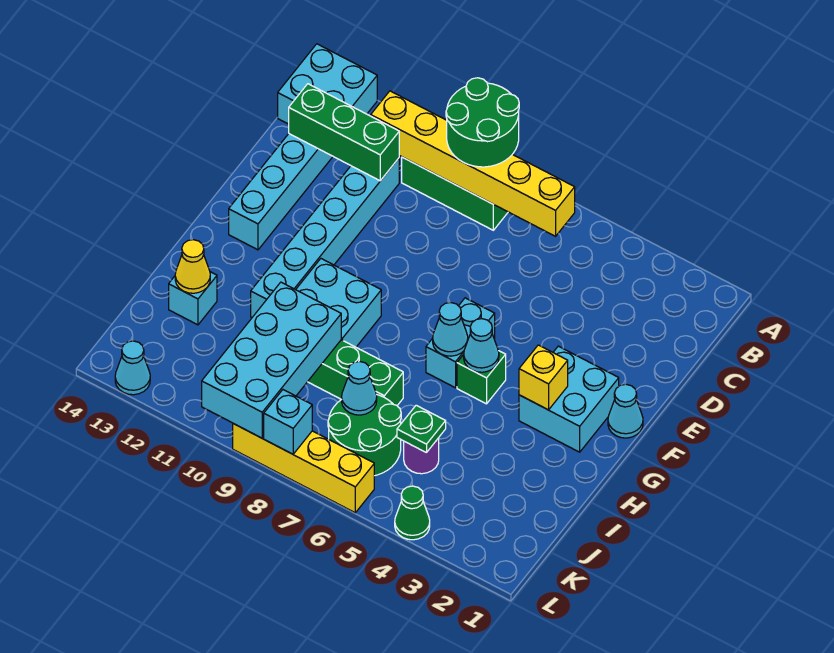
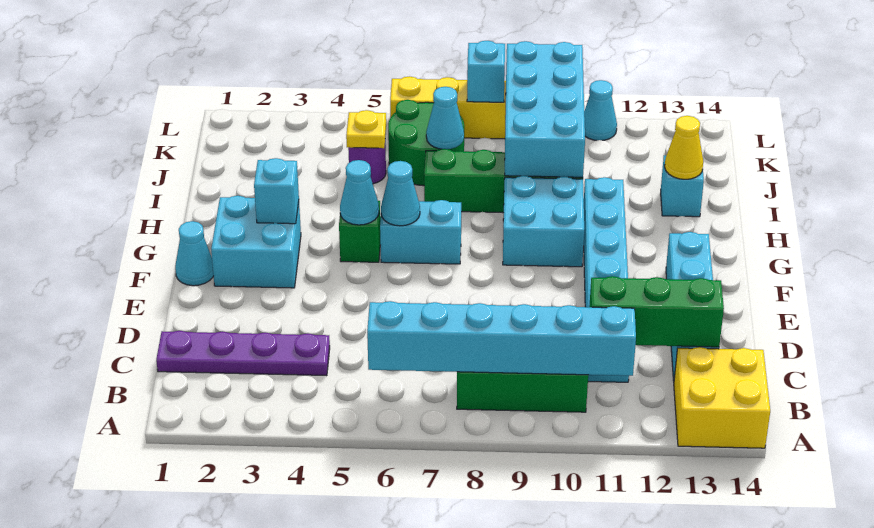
green round brick A8:B9 level 3 -> none
cyan brick A13:B14 level 1 -> yellow brick A13:B14 level 1
yellow brick B6:B11 level 2 -> cyan brick B6:B11 level 2
none -> purple plate C1:C4 level 1
cyan brick F6:G6 level 1 -> cyan brick G6:G7 level 1
yellow brick G3 level 2 -> cyan brick G3 level 2
green plate J5 level 2 -> yellow plate J5 level 2
green cone L4 level 1 -> none
cyan cone L13 level 1 -> cyan cone L11 level 1

